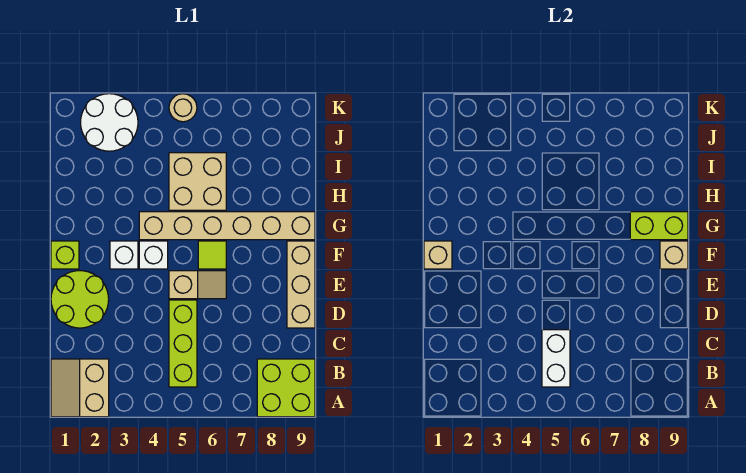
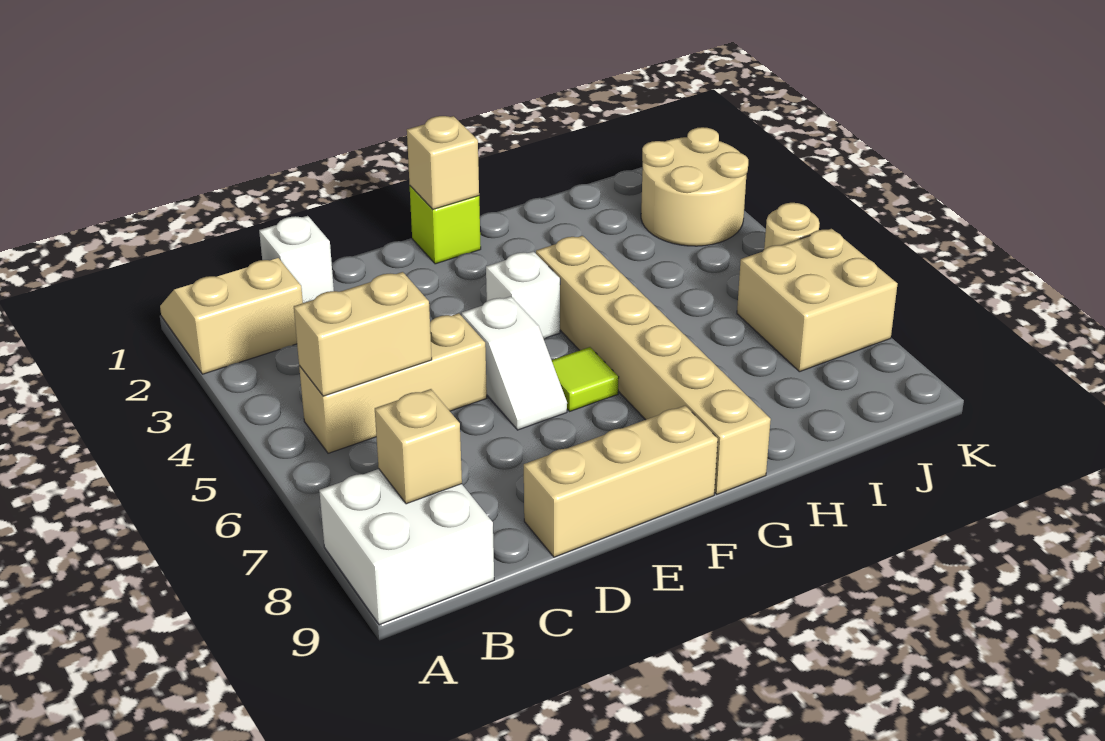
lime brick A8:B9 level 1 -> white brick A8:B9 level 1
lime brick B5:D5 level 1 -> tan brick B5:D5 level 1
white brick B5:C5 level 2 -> tan brick B5:C5 level 2
lime round brick D1:E2 level 1 -> none
tan slope E5:E6 level 1 top 5 -> white slope E5:E6 level 1 top 5
white brick F3 level 1 -> white brick C1 level 1
tan brick F9 level 2 -> tan brick B8 level 2
lime brick G8:G9 level 2 -> none
tan brick H5:I6 level 1 -> tan brick J6:K7 level 1
white round brick J2:K3 level 1 -> tan round brick J2:K3 level 1

